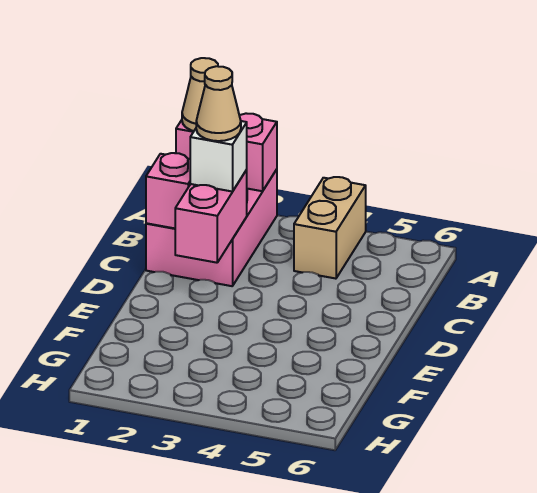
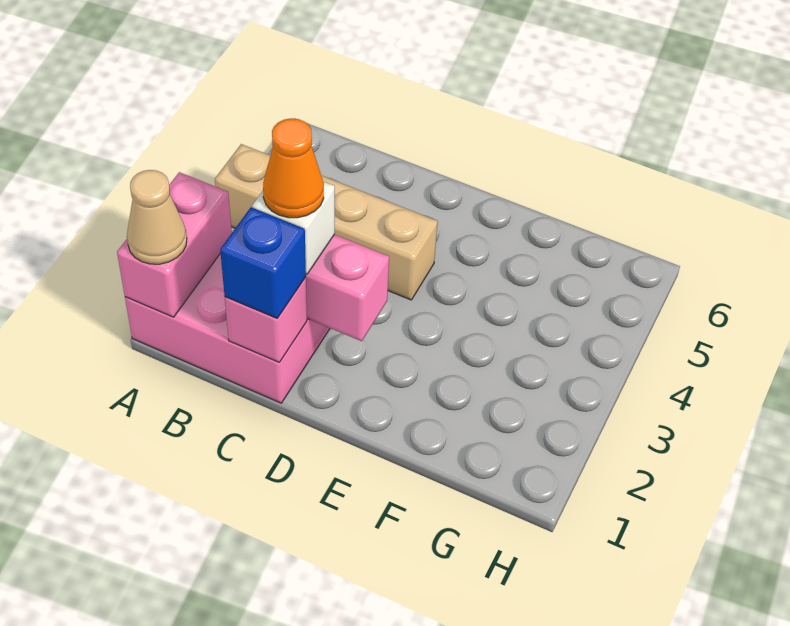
tan brick A4:B4 level 1 -> tan brick A4:D4 level 1
none -> blue brick C1 level 3
tan cone C2 level 4 -> orange cone C2 level 4

